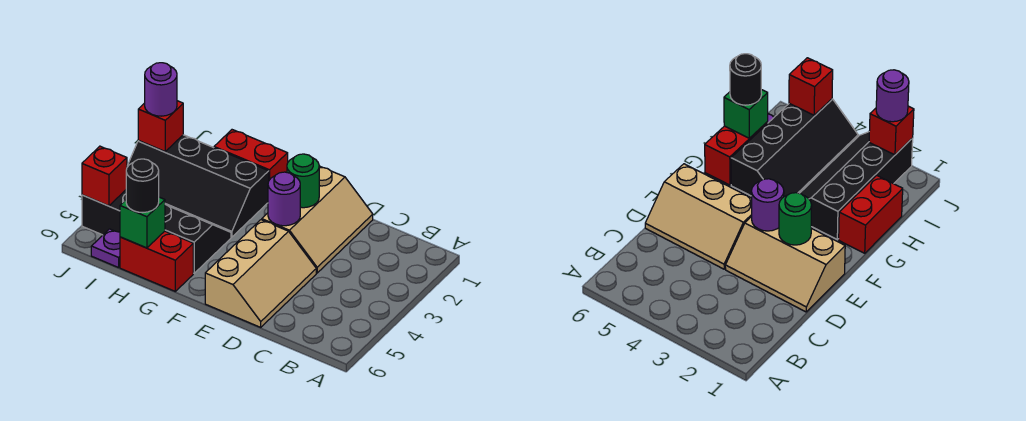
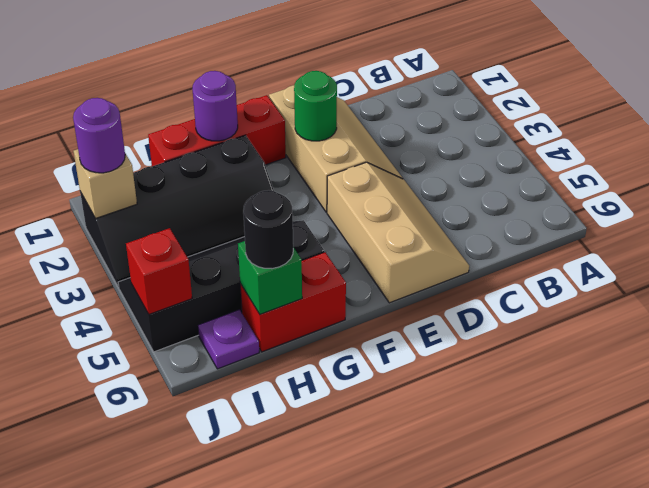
purple round brick E3 level 2 -> purple round brick G1 level 2
red brick G1:H1 level 1 -> red brick F1:H1 level 1
red brick J2 level 2 -> tan brick J2 level 2

